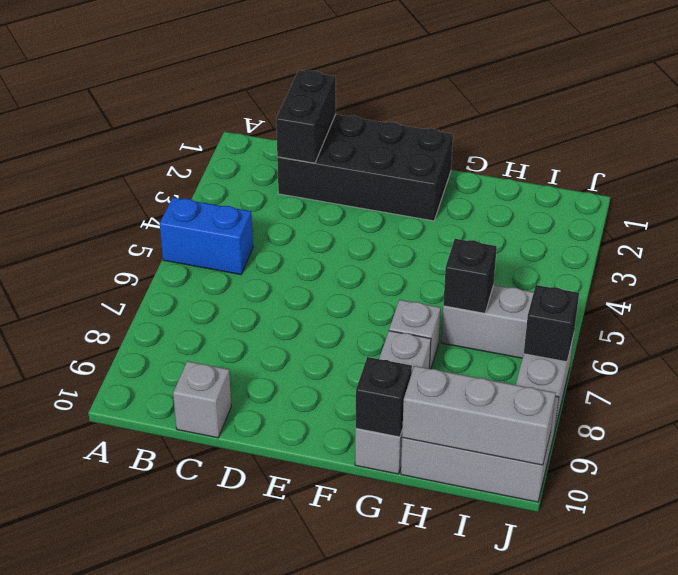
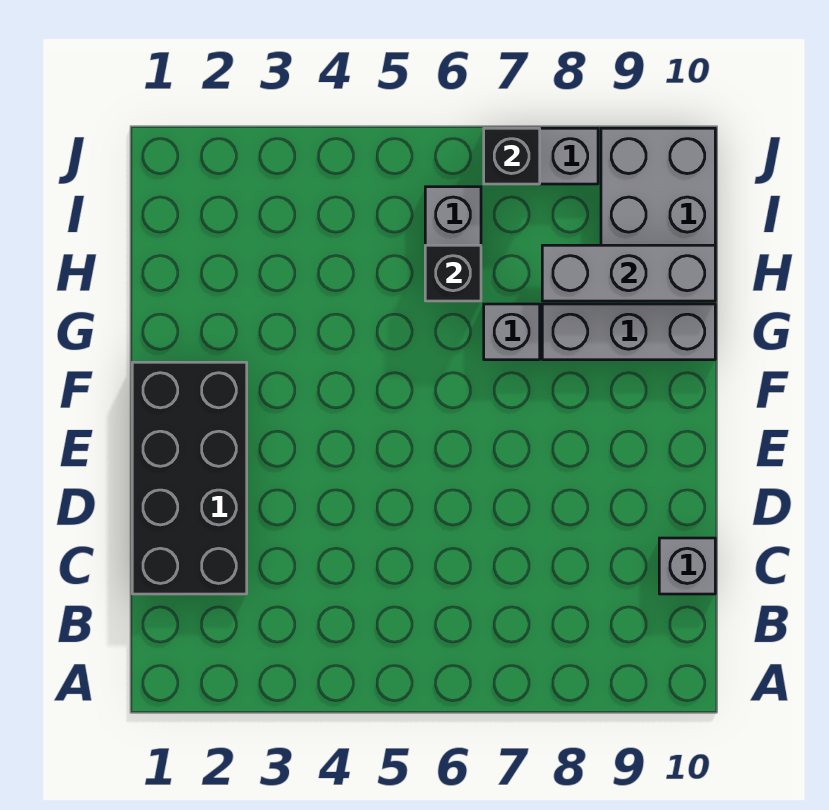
blue brick A5:B5 level 1 -> none
black brick C1:C2 level 2 -> none
black brick G10 level 2 -> none
grey brick H10:J10 level 2 -> grey brick H8:H10 level 2

